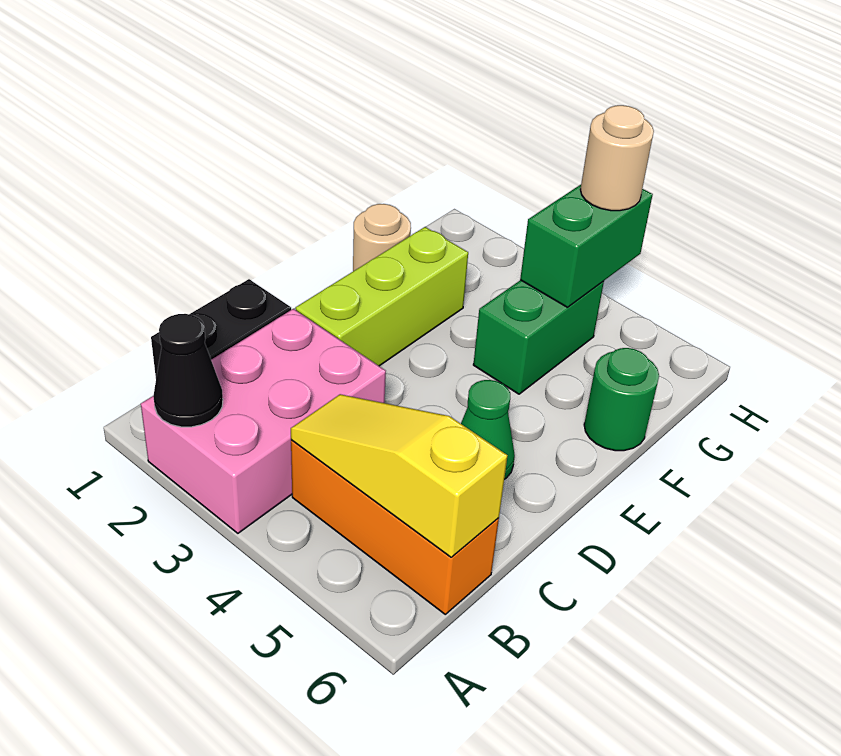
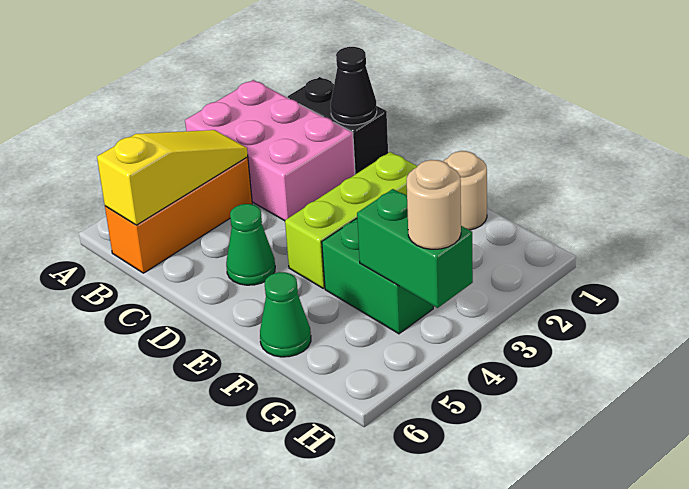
black cone A2 level 2 -> black cone C1 level 2
lime brick D2:F2 level 1 -> lime brick E2:E4 level 1
green round brick F6 level 1 -> green cone F6 level 1

